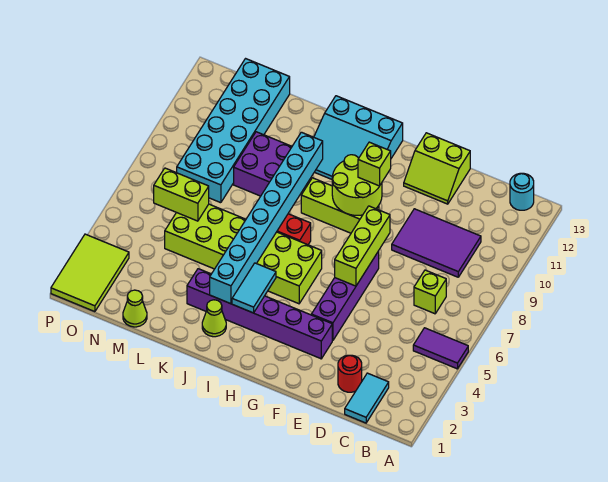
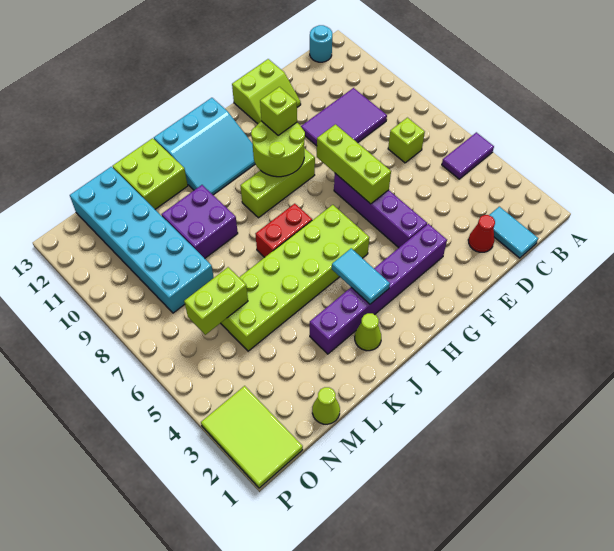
red round brick D2 level 1 -> red cone D2 level 1
cyan brick J3:J10 level 2 -> none
none -> lime brick K12:L13 level 1

